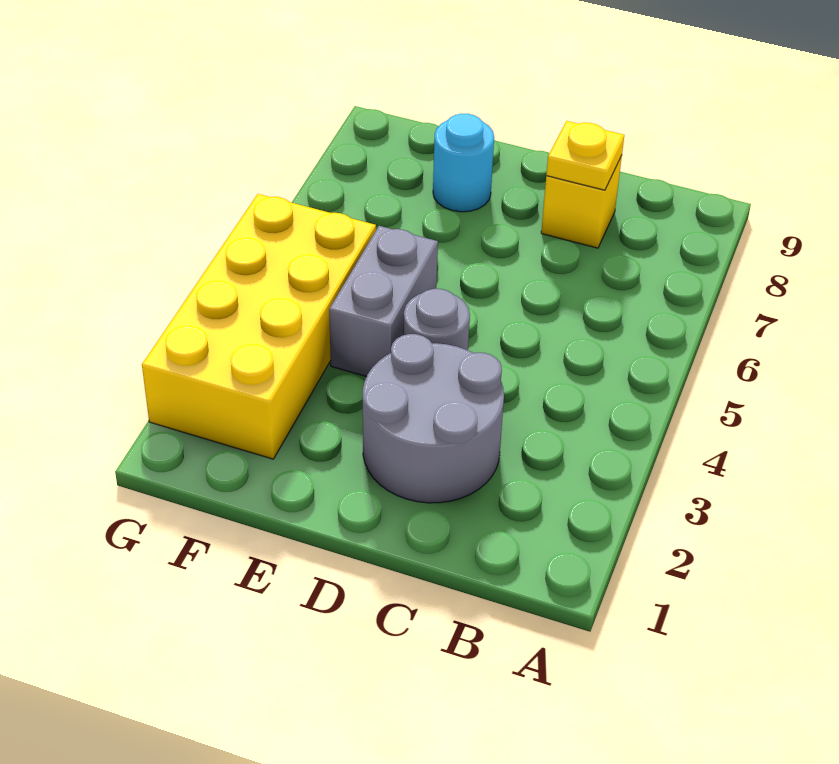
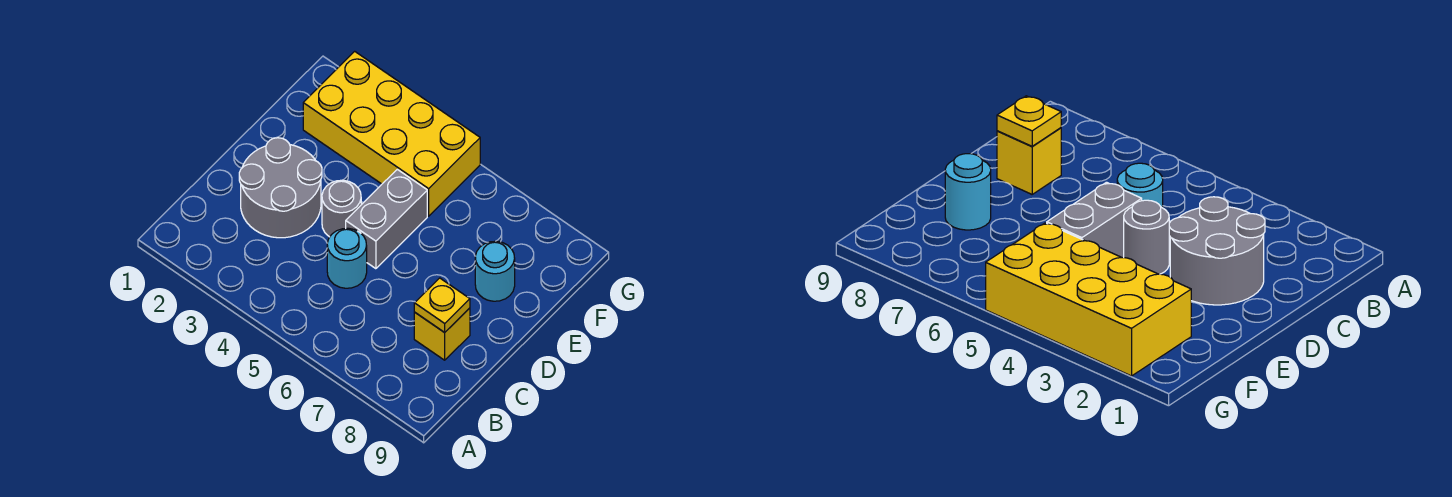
none -> cyan round brick C5 level 1
grey brick E4:E5 level 1 -> grey brick D5:E5 level 1

